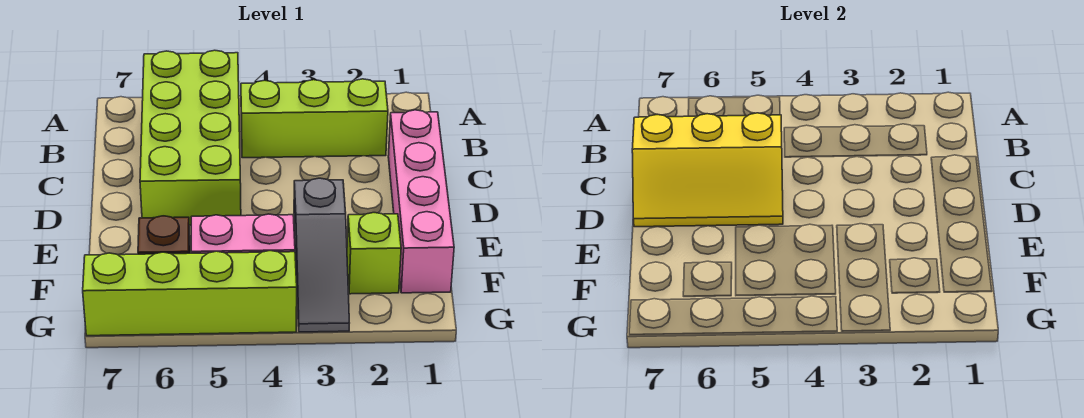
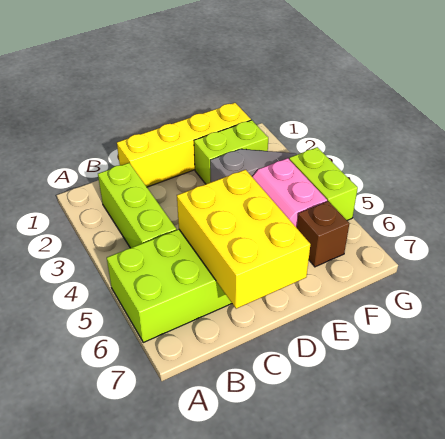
pink brick C1:F1 level 1 -> yellow brick C1:F1 level 1
yellow slope C5:D7 level 2 top C -> yellow brick C5:D7 level 2
lime brick F2 level 1 -> lime brick E2:F2 level 1
lime brick G4:G7 level 1 -> lime brick G4:G5 level 1

